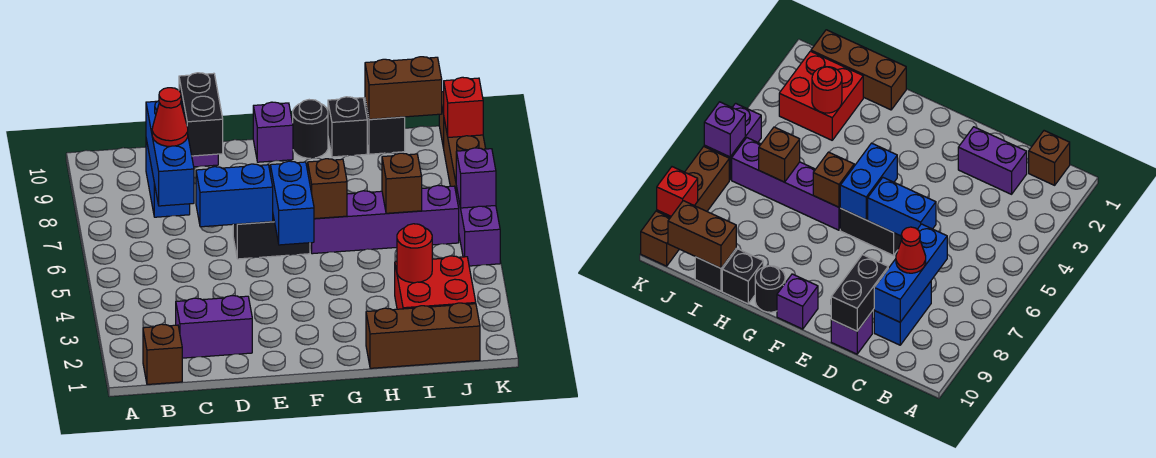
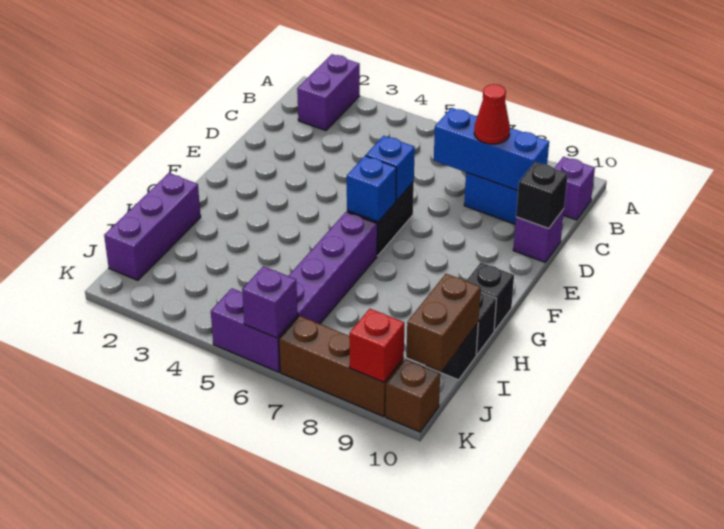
brown brick B1 level 1 -> none
purple brick C2:D2 level 1 -> purple brick A2:B2 level 1
blue brick D6:E6 level 2 -> blue brick E6 level 2
black brick D9:D10 level 2 -> black brick D10 level 2
blue brick F5:F6 level 2 -> blue brick F6 level 2
purple brick F10 level 1 -> purple brick B10 level 1
brown brick G6 level 2 -> none
black round brick G10 level 1 -> black brick G10 level 1
brown brick H1:J1 level 1 -> purple brick H1:J1 level 1
red brick I2:J3 level 1 -> none
red round brick I3 level 2 -> none
brown brick I6 level 2 -> none

